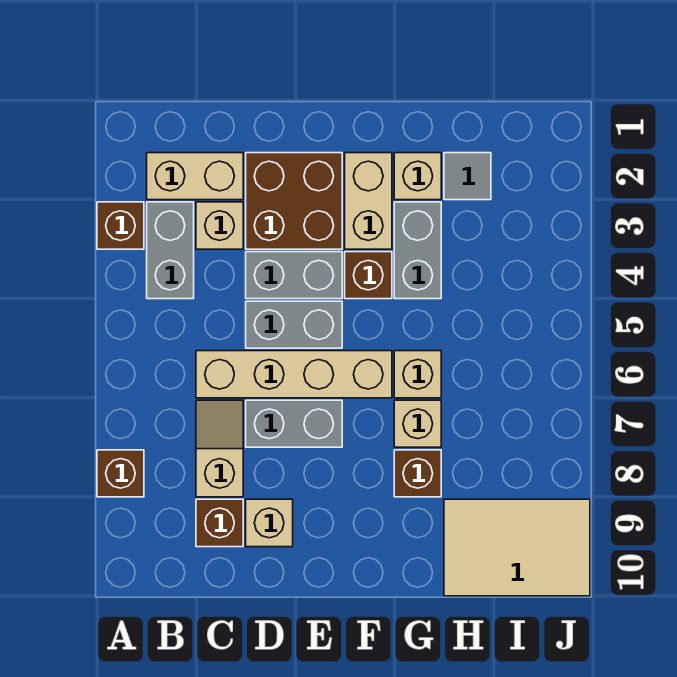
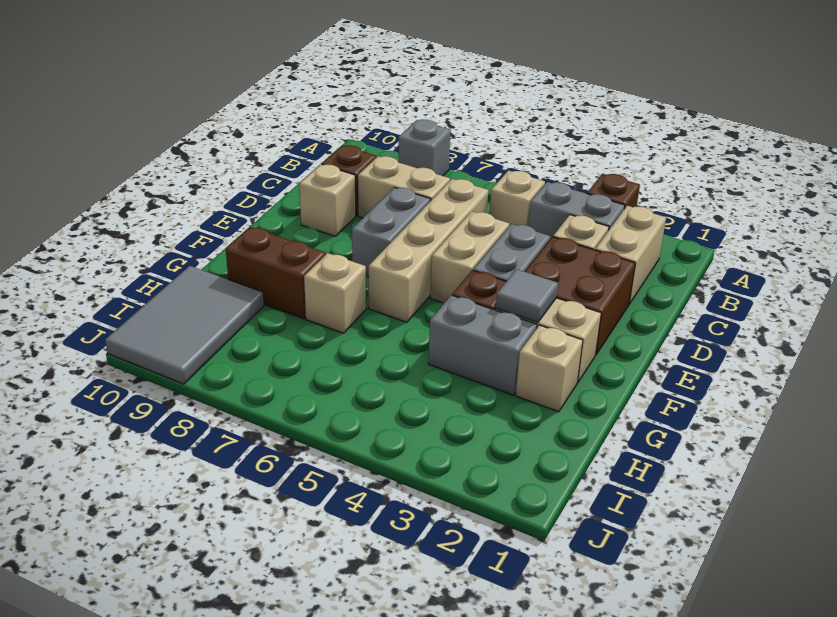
brown brick A8 level 1 -> grey brick A8 level 1
tan slope C7:C8 level 1 top 8 -> tan brick C7:C8 level 1
grey brick D5:E5 level 1 -> tan brick D5:E5 level 1
tan brick G6 level 1 -> tan brick B5 level 1
brown brick G8 level 1 -> brown brick G8:G9 level 1
grey tile H2 level 1 -> grey tile F3 level 2
tan tile H9:J10 level 1 -> grey tile H9:J10 level 1

